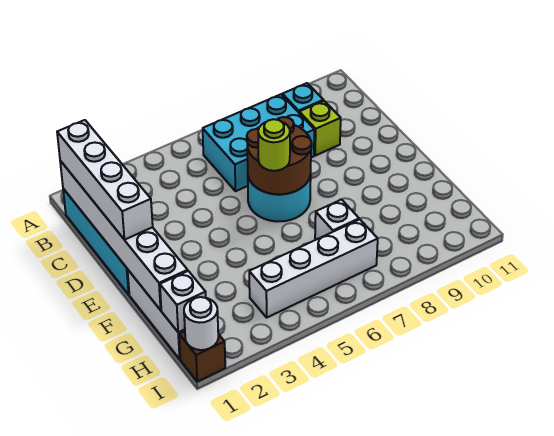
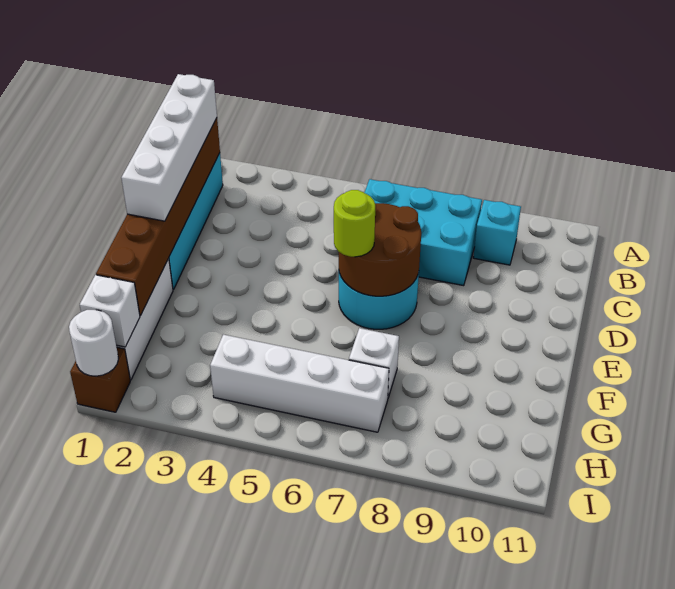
white brick B1:G1 level 2 -> brown brick B1:G1 level 2
lime brick C9 level 1 -> none

